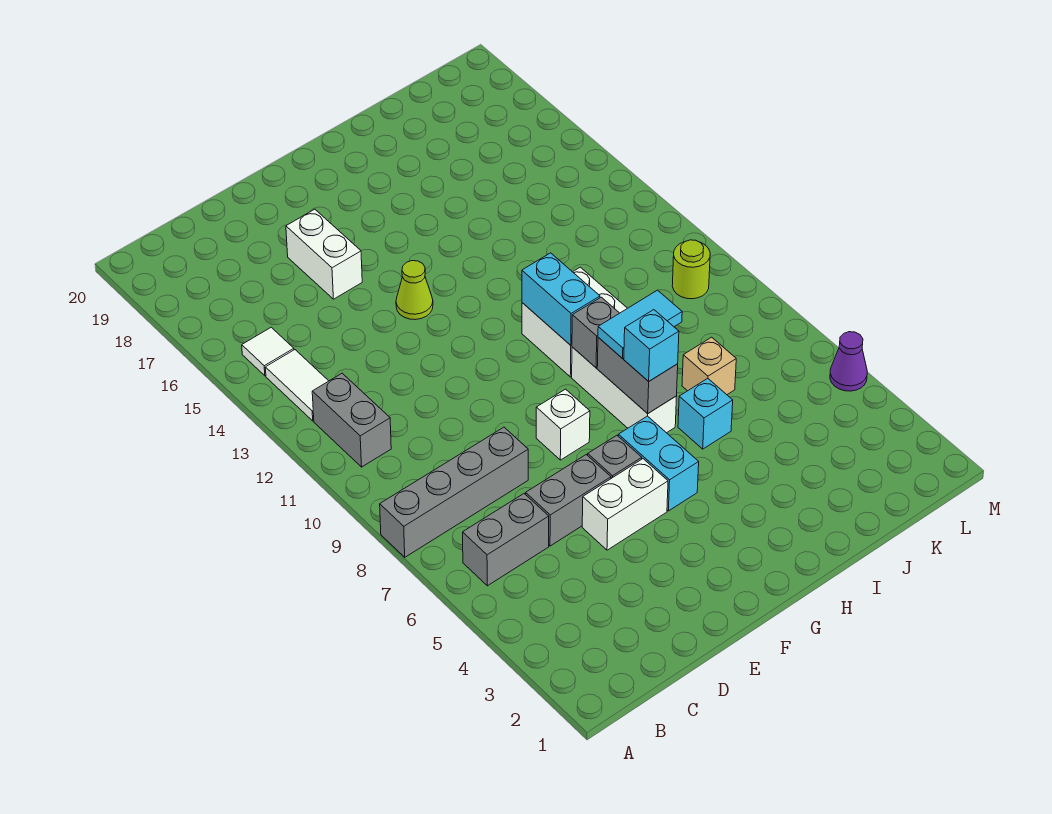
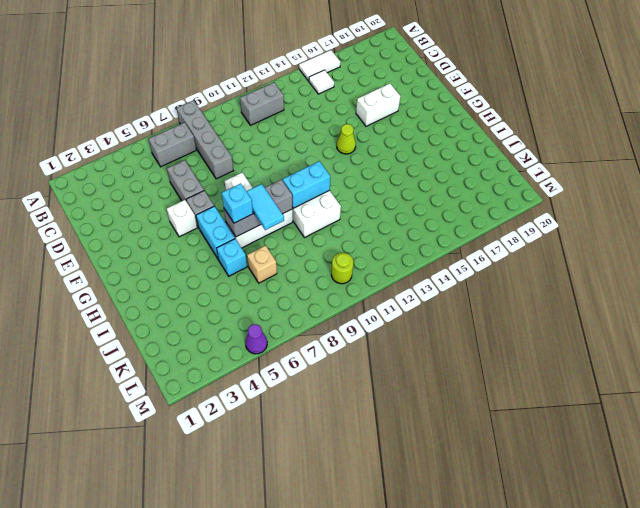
grey brick B6:C6 level 1 -> grey brick B6:B7 level 1
white tile B13:B14 level 1 -> white tile A15:A16 level 1
white brick E5:F5 level 1 -> white brick F5 level 1
cyan brick G5:G6 level 1 -> cyan brick G6:H6 level 1

